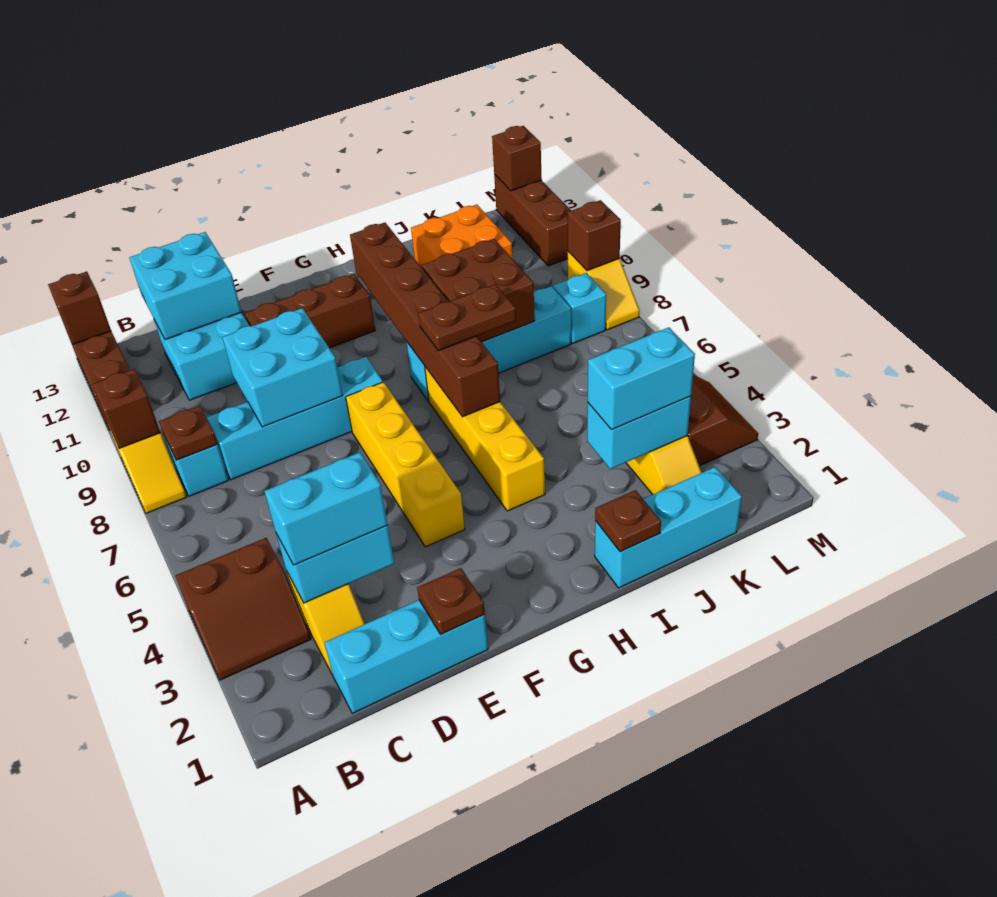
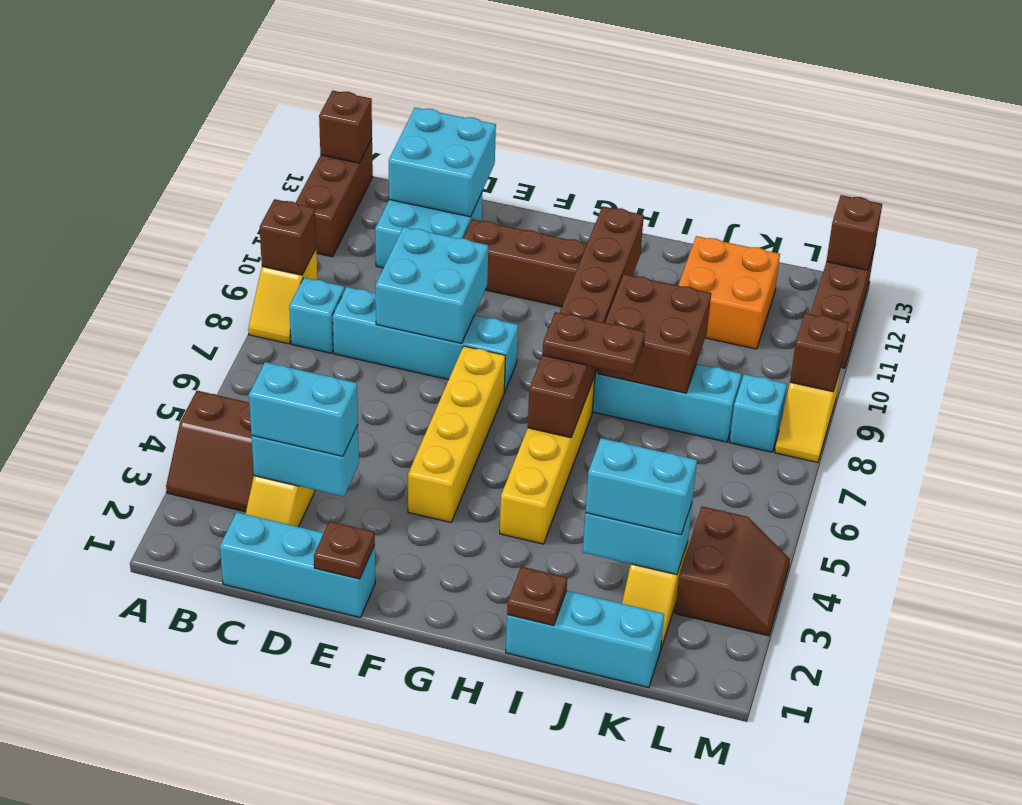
brown plate B8 level 2 -> none

